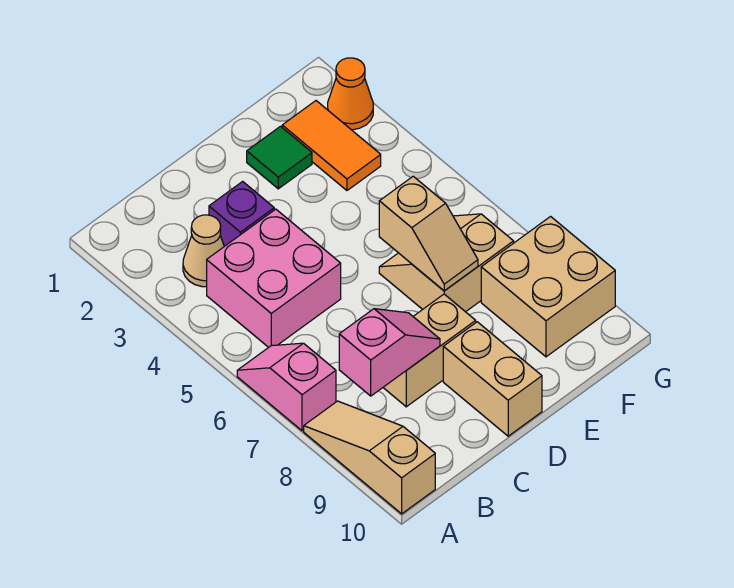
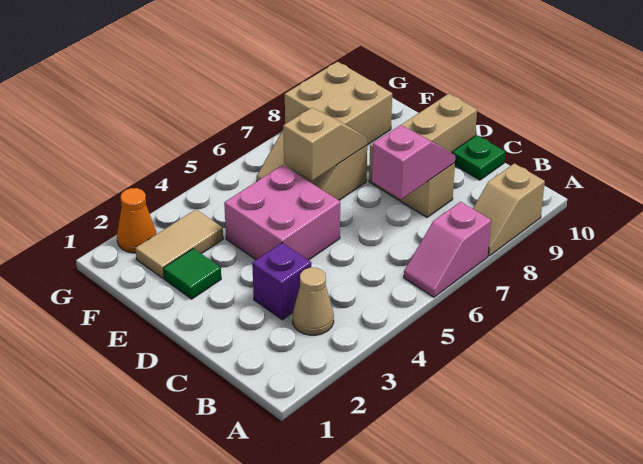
tan slope A8:A10 level 1 top 10 -> tan slope A8:A9 level 1 top 9
pink brick B4:C5 level 1 -> pink brick D4:E5 level 1
pink slope B8:C8 level 2 top B -> pink slope C7:C8 level 2 top 7
none -> green plate C10 level 1
orange tile F2:F3 level 1 -> tan tile F2:F3 level 1

